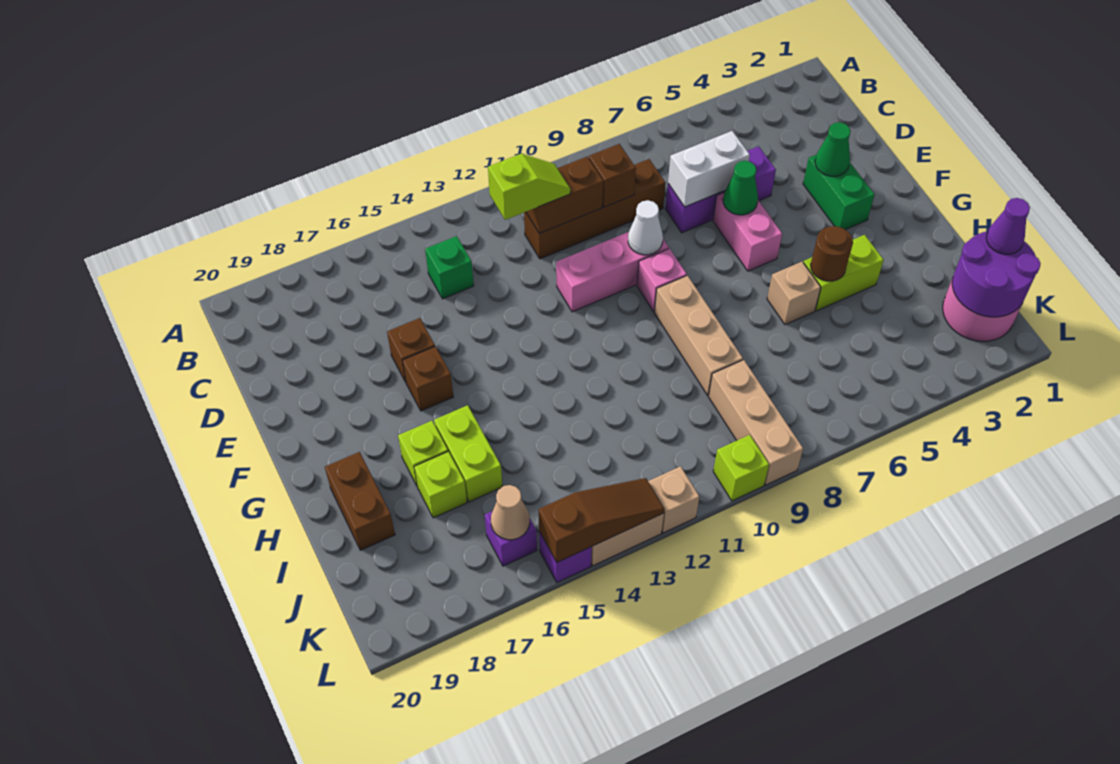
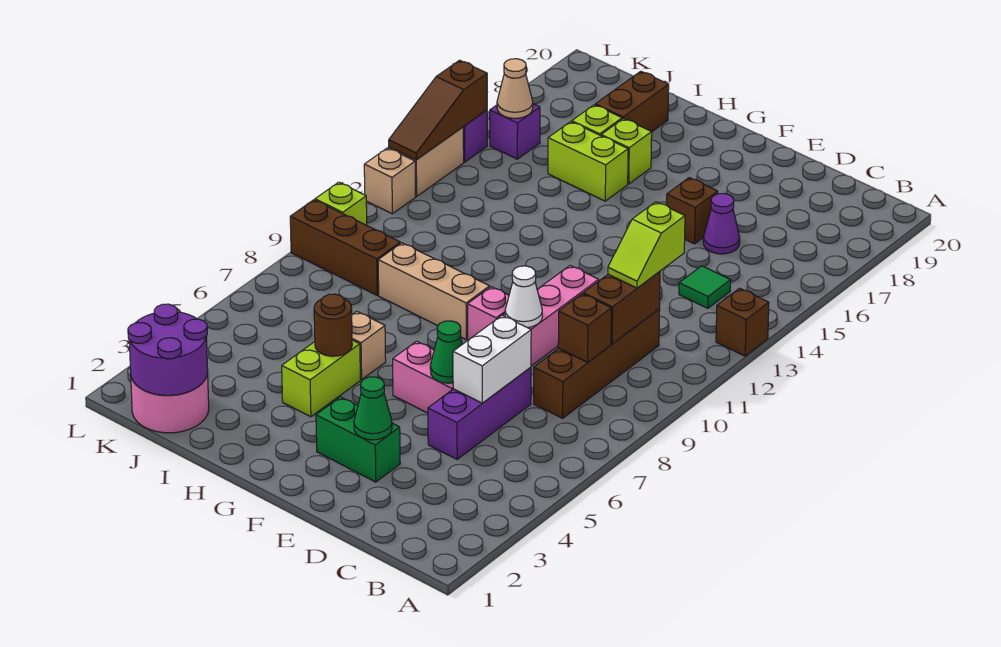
green brick C14 level 1 -> green tile C14 level 1
brown brick F16 level 1 -> brown brick A13 level 1
brown brick H19:I19 level 1 -> brown brick I18:I19 level 1
purple cone J1 level 3 -> purple cone D16 level 1
tan brick J9:L9 level 1 -> brown brick J9:L9 level 1

